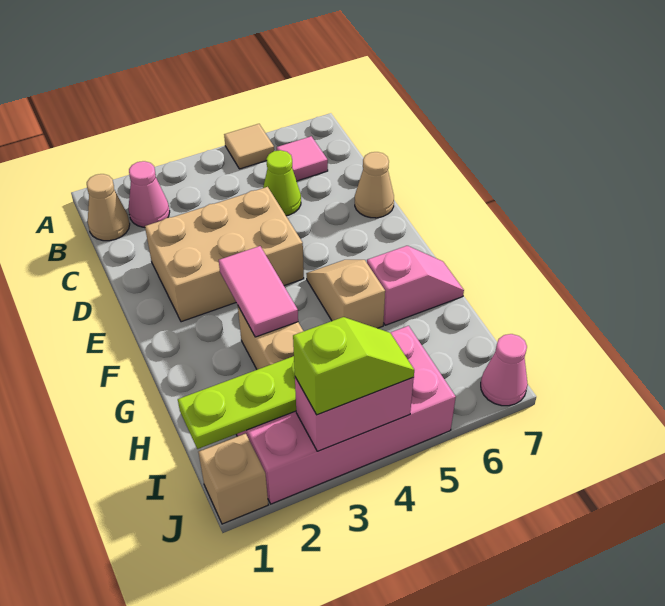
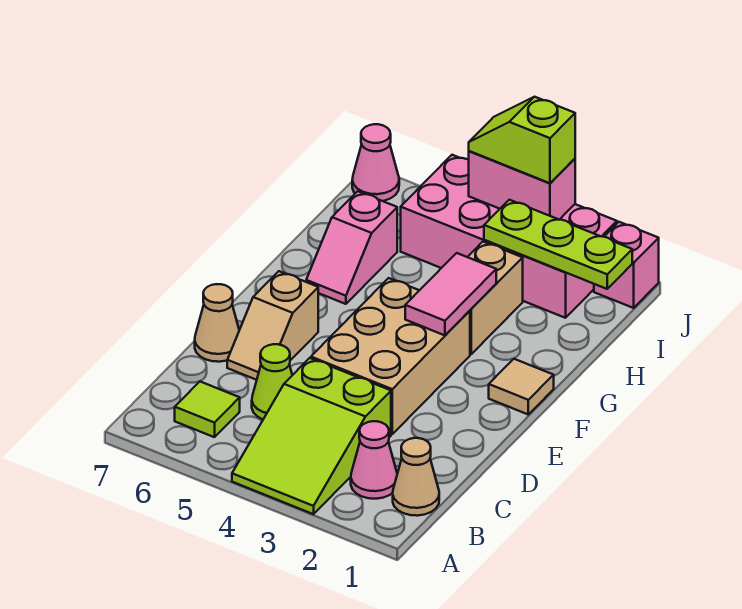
none -> lime slope A3:C4 level 1 top C
tan tile A5 level 1 -> tan tile F1 level 1
pink tile B6 level 1 -> lime tile B6 level 1
tan brick D2:E4 level 1 -> tan brick D3:F4 level 1
tan slope F5:G5 level 1 top G -> tan slope D6:E6 level 1 top E
pink slope G6:G7 level 1 top 6 -> pink slope G6:H6 level 1 top H
tan brick J1 level 1 -> pink brick J1 level 1

